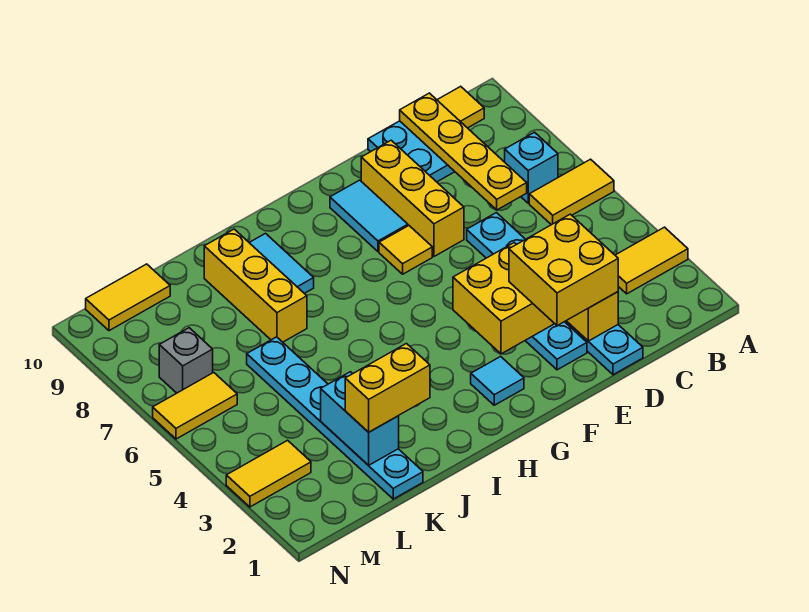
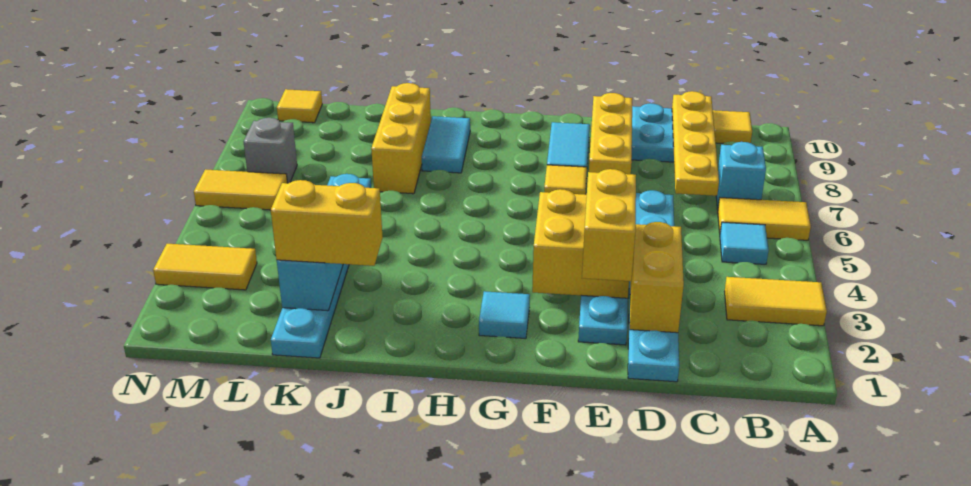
none -> cyan tile B5 level 1
yellow brick D2:E3 level 3 -> yellow brick E2:E3 level 3
yellow tile L10:M10 level 1 -> yellow tile M10 level 1

